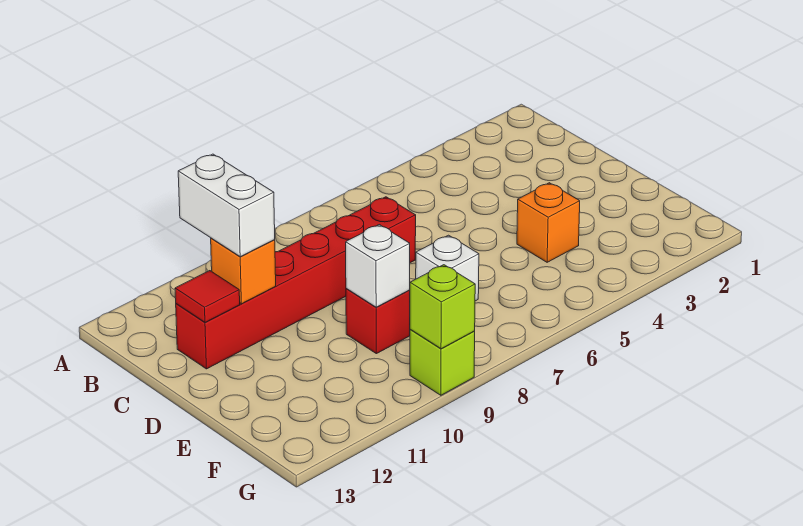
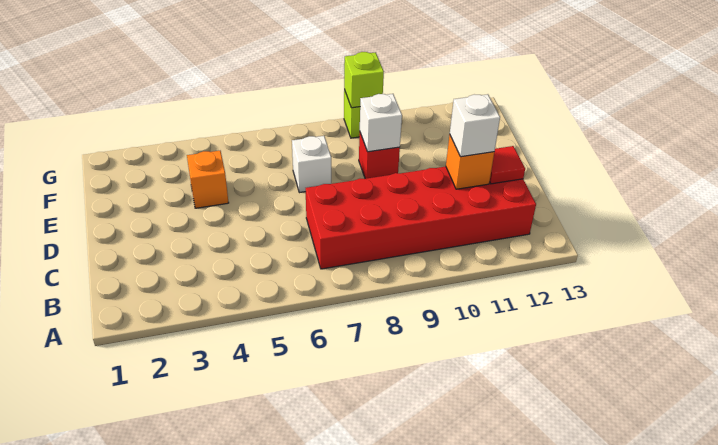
white brick B11:C11 level 3 -> white brick C11 level 3
red brick C7:C12 level 1 -> red brick B7:C12 level 1

